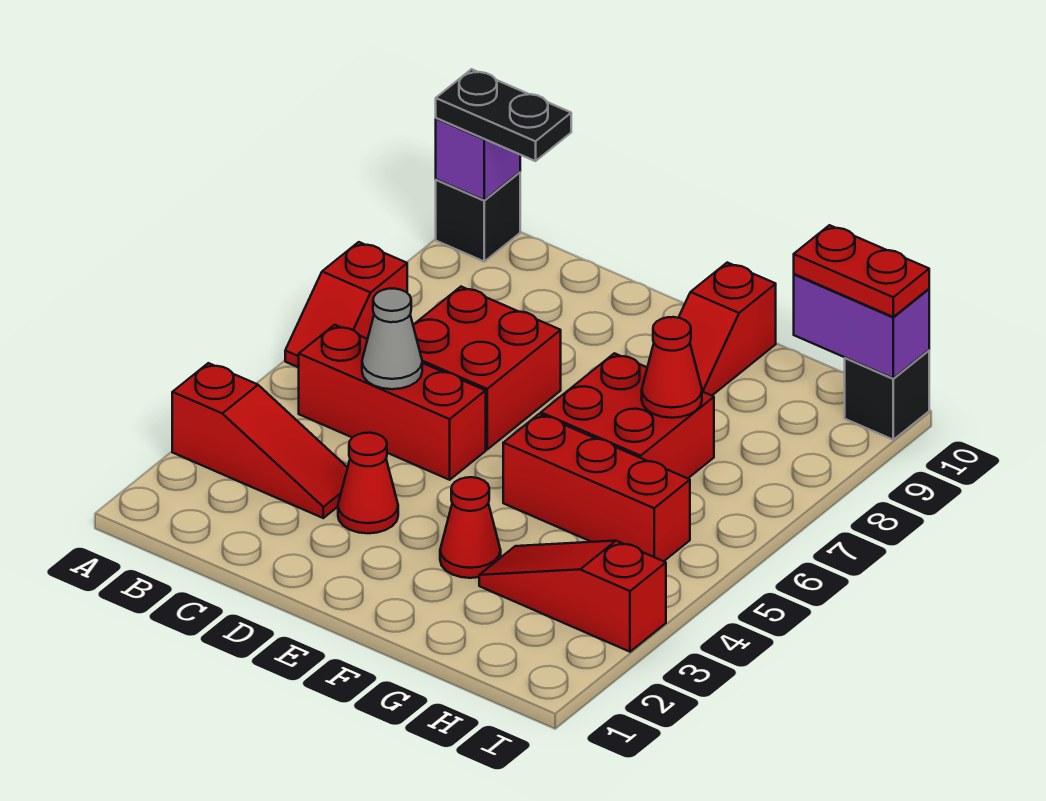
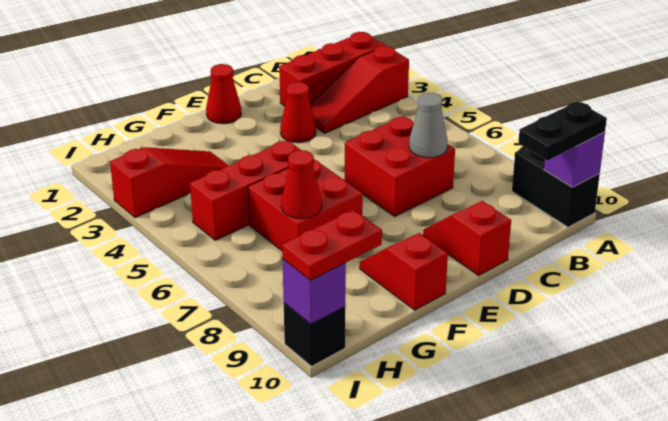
red slope A6:A7 level 1 top 7 -> red slope D9:D10 level 1 top 10
black brick A10 level 1 -> black brick A9:A10 level 1
red brick B5:D5 level 1 -> red brick A2:C2 level 1
grey cone C5 level 2 -> grey cone C7 level 2
red cone F3 level 1 -> red cone E1 level 1
purple brick H10:I10 level 2 -> purple brick I10 level 2

